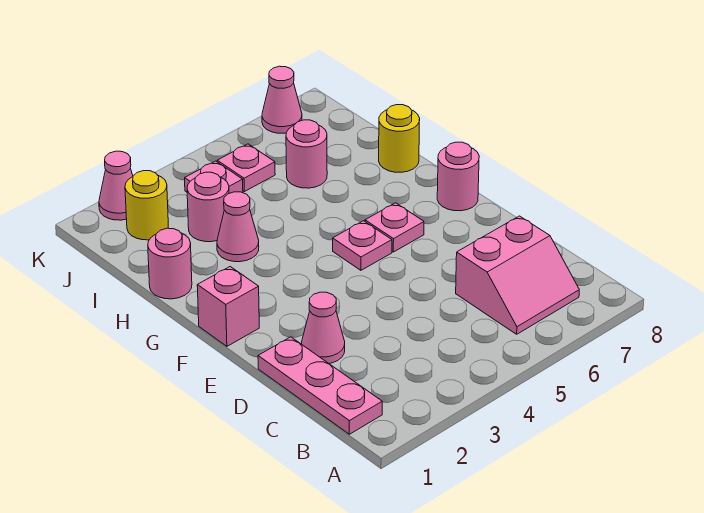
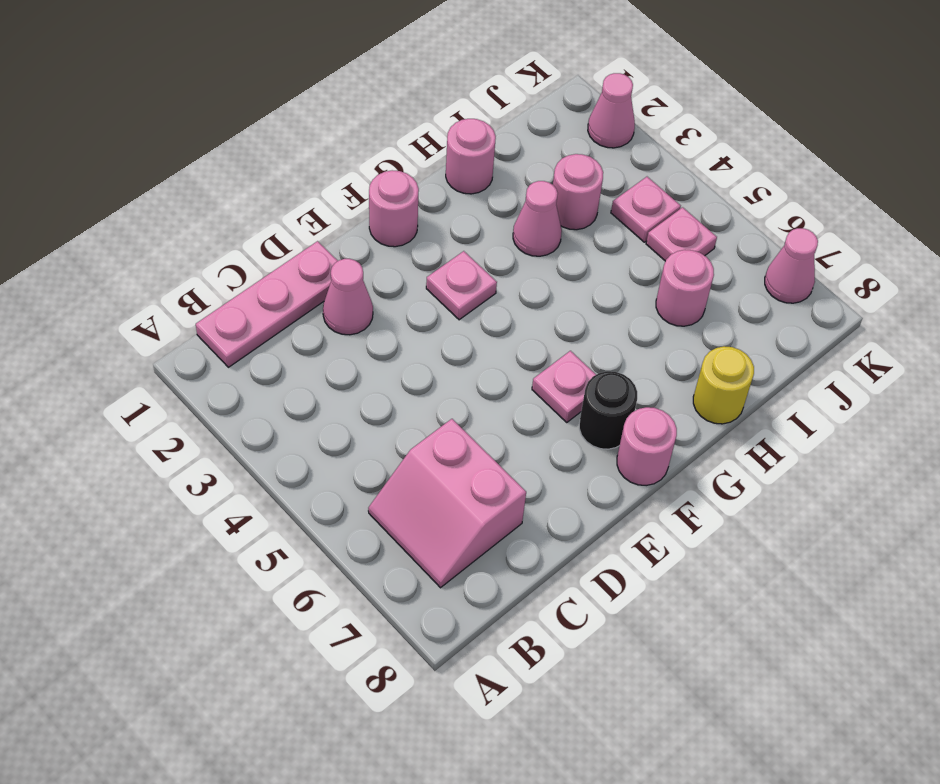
pink brick F1 level 1 -> pink round brick F1 level 1
pink plate F5 level 1 -> pink plate F3 level 1
none -> black round brick F7 level 1
yellow round brick J2 level 1 -> none

